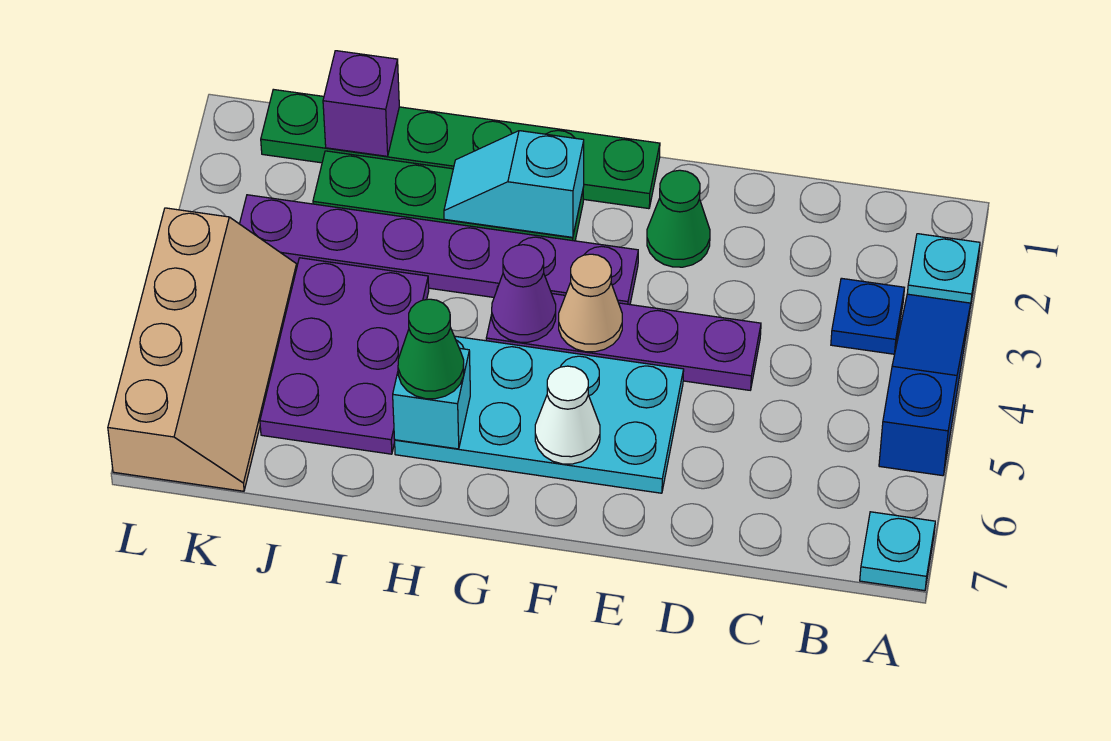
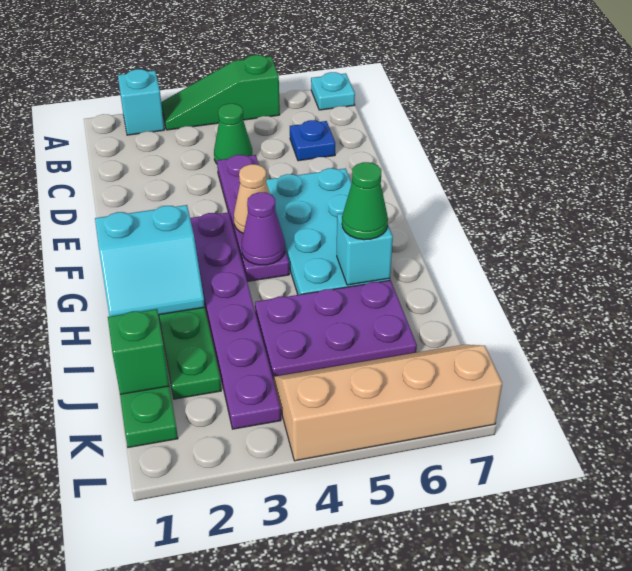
cyan plate A2 level 1 -> cyan brick A2 level 1
blue slope A3:A5 level 1 top 5 -> green slope A3:A5 level 1 top 5
blue plate B3 level 1 -> blue plate C6 level 1
green cone E2 level 1 -> green cone C4 level 1
white cone F6 level 2 -> none
cyan slope G2:H2 level 2 top G -> cyan slope G1:H2 level 2 top G
purple brick J1 level 2 -> green brick J1 level 2

